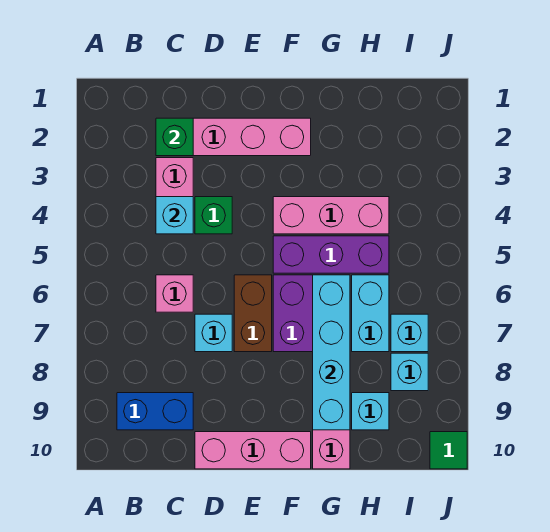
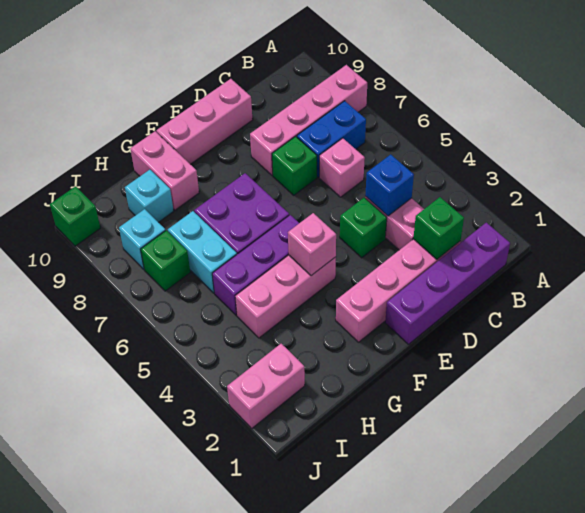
none -> pink brick A8:D8 level 1
none -> purple brick B1:E1 level 1
blue brick B9:C9 level 1 -> blue brick B7:C7 level 1
cyan brick C4 level 2 -> blue brick C4 level 2
cyan brick D7 level 1 -> green brick D7 level 1
brown brick E6:E7 level 1 -> none
none -> pink brick F4 level 2
cyan brick G6:G9 level 2 -> none
none -> pink brick I2:J2 level 1
cyan brick I7 level 1 -> green brick I7 level 1
green tile J10 level 1 -> green brick J10 level 1

